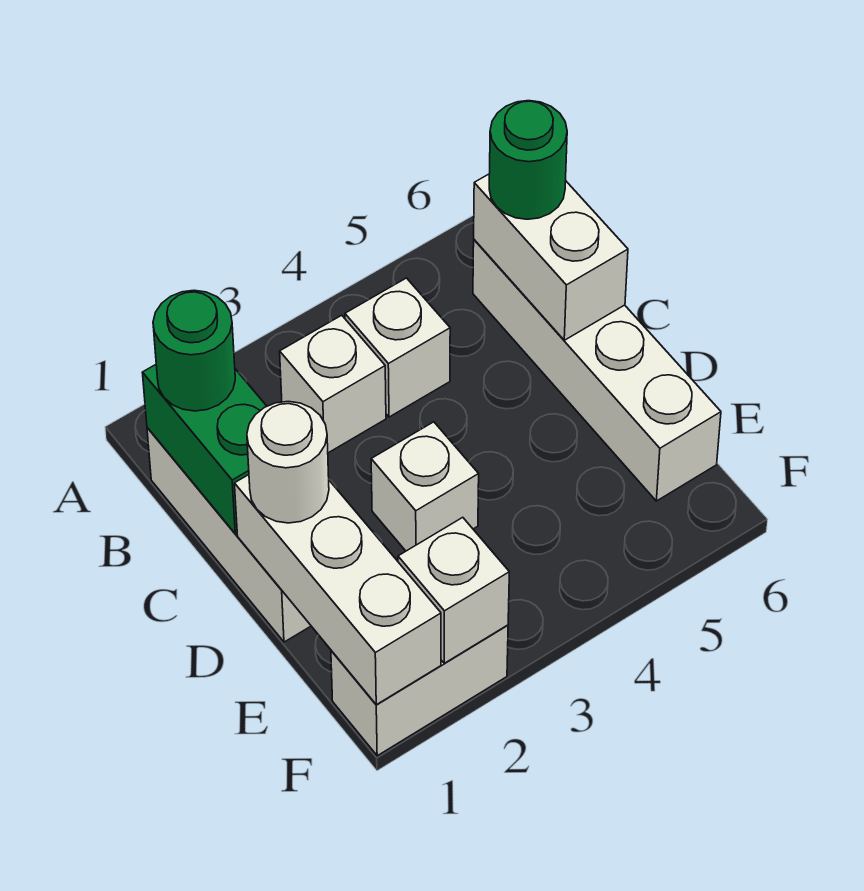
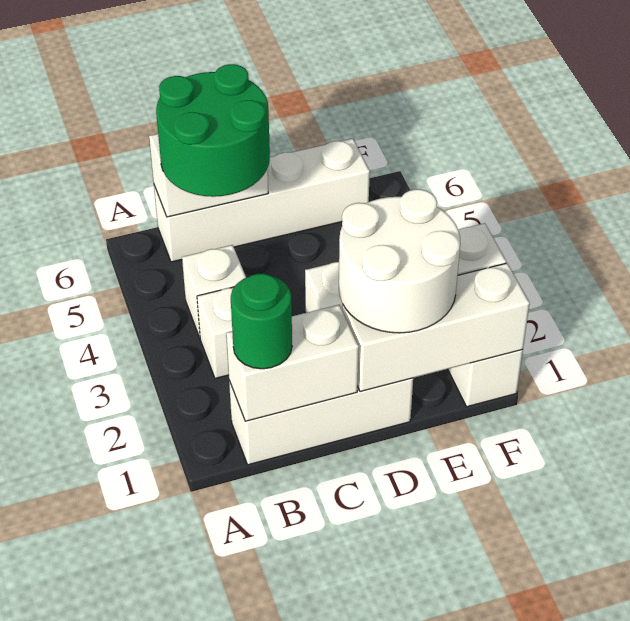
green brick B1:C1 level 2 -> white brick B1:C1 level 2
green round brick B6 level 3 -> green round brick B5:C6 level 3
white round brick D1 level 3 -> white round brick D1:E2 level 3

